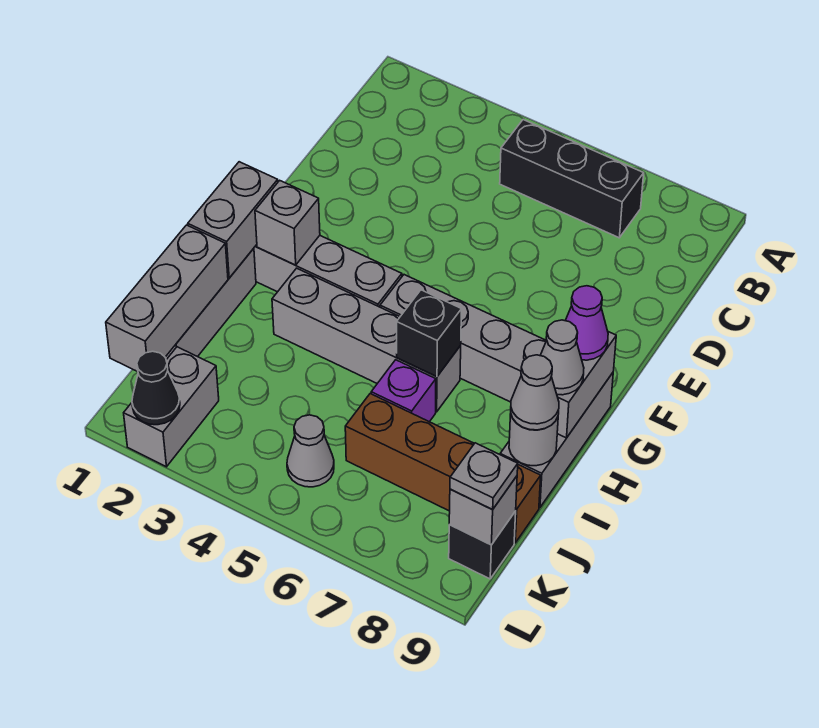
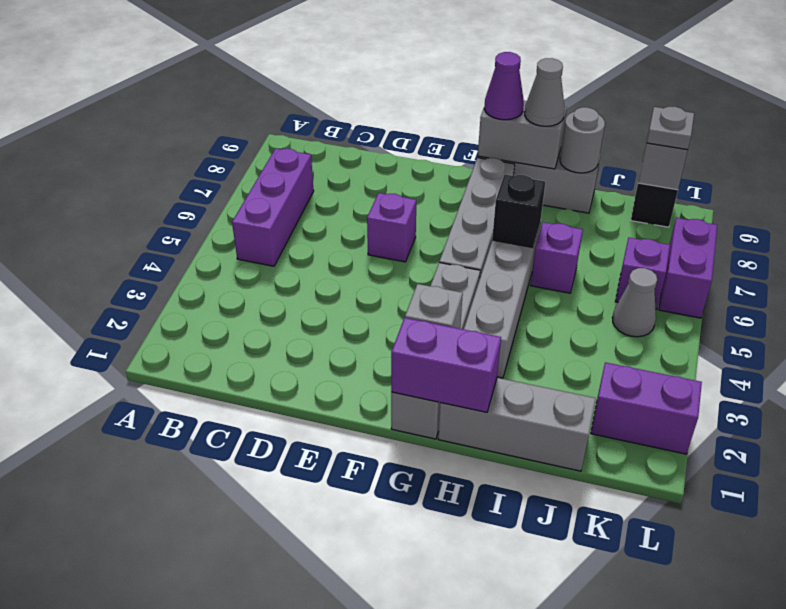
black brick B5:B7 level 1 -> purple brick B5:B7 level 1
none -> purple brick E6 level 1
grey brick G1:H1 level 2 -> purple brick G1:H1 level 2
grey brick I1:K1 level 2 -> none
grey cone I9 level 3 -> none
brown brick J6:J9 level 1 -> none
grey brick K2:L2 level 1 -> purple brick K2:L2 level 1
none -> purple brick K6 level 1
black cone L2 level 2 -> none
none -> purple brick L6:L7 level 1

